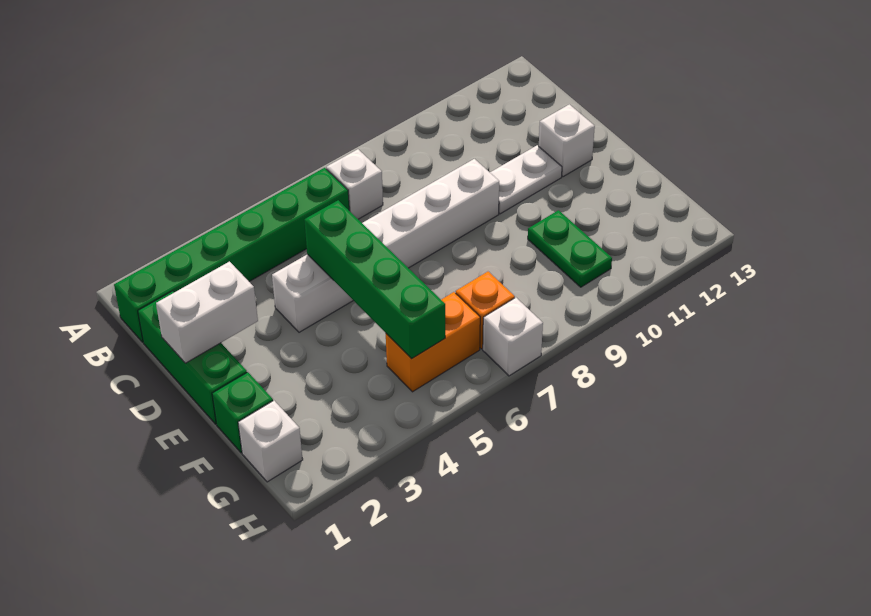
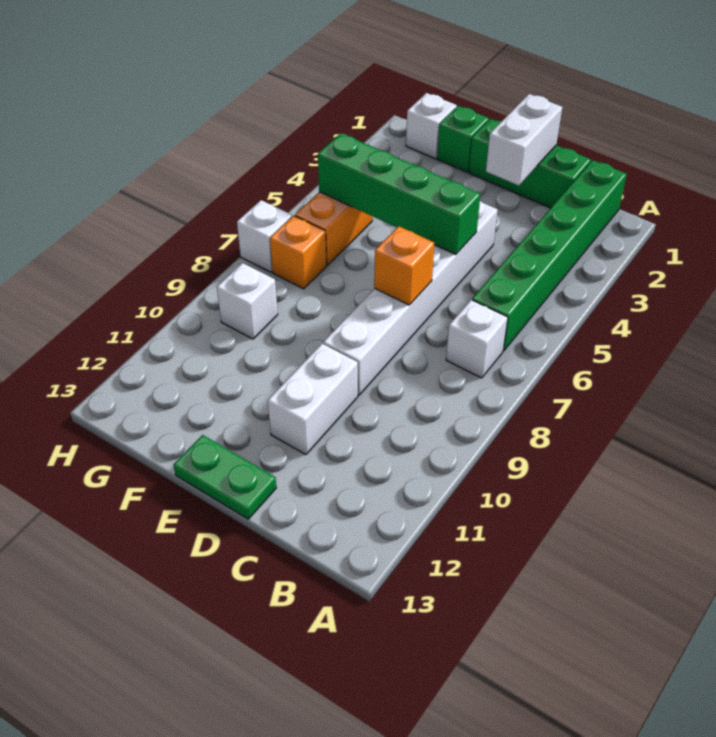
none -> orange brick D7 level 2
white plate D10:D11 level 1 -> white brick D10:D11 level 1
white brick D12 level 1 -> white brick G9 level 1
green plate F10:G10 level 1 -> green plate D13:E13 level 1

